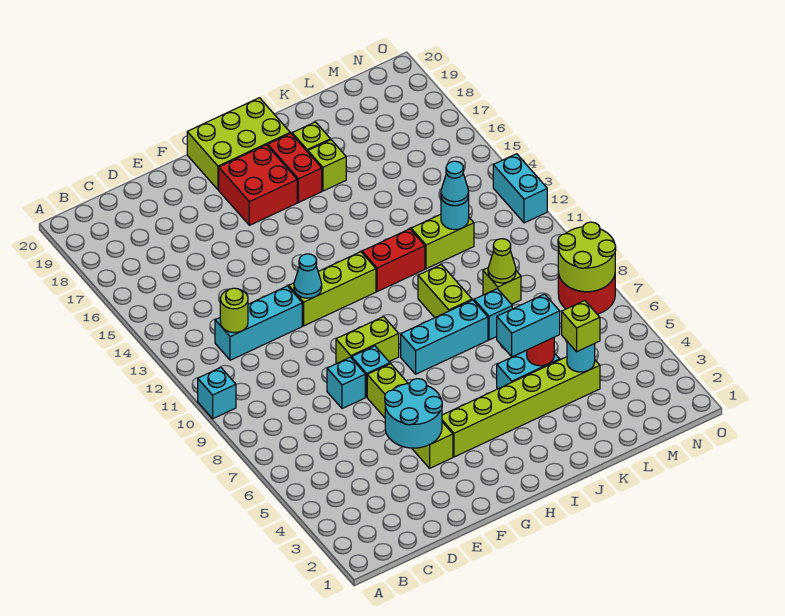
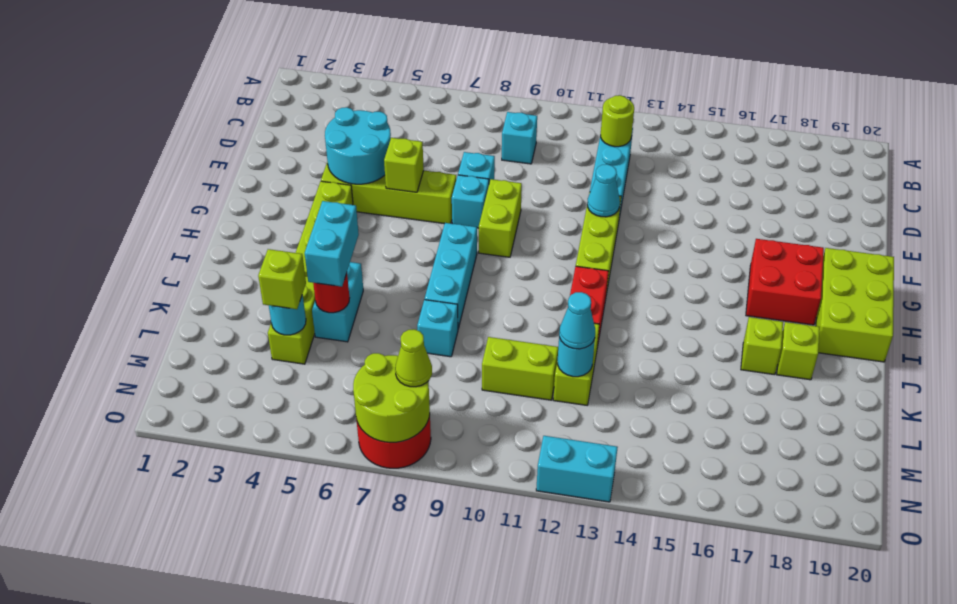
cyan brick A10 level 1 -> cyan brick C9 level 1
red brick I17:I18 level 1 -> none
lime brick J9:J10 level 1 -> lime brick L10:L11 level 1
lime brick L9 level 1 -> lime brick F6 level 2
lime cone L9 level 2 -> lime cone N8 level 3

